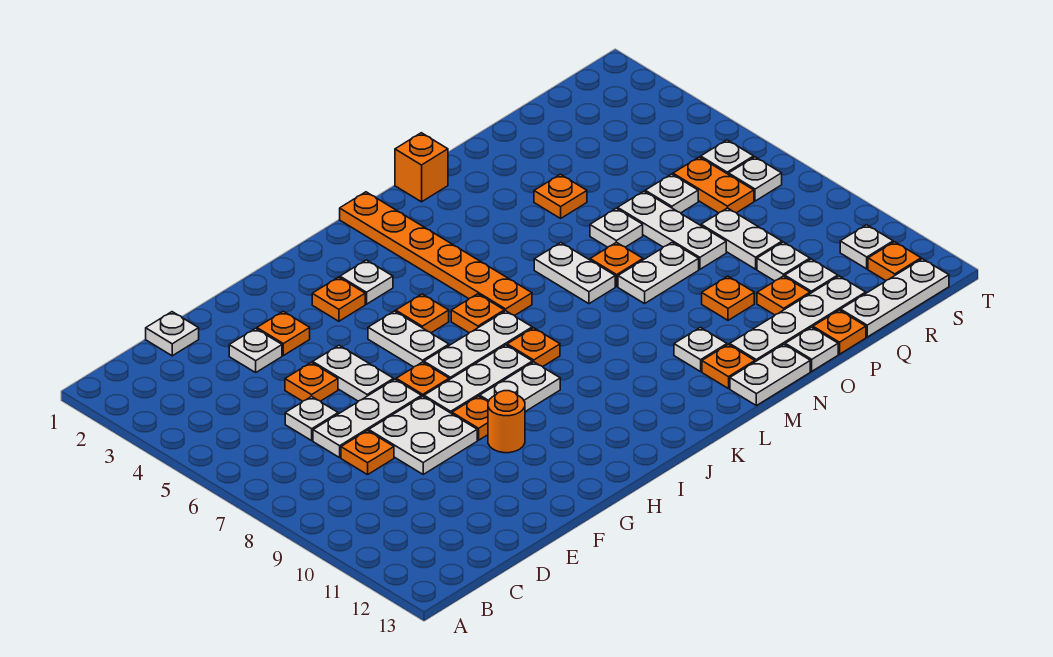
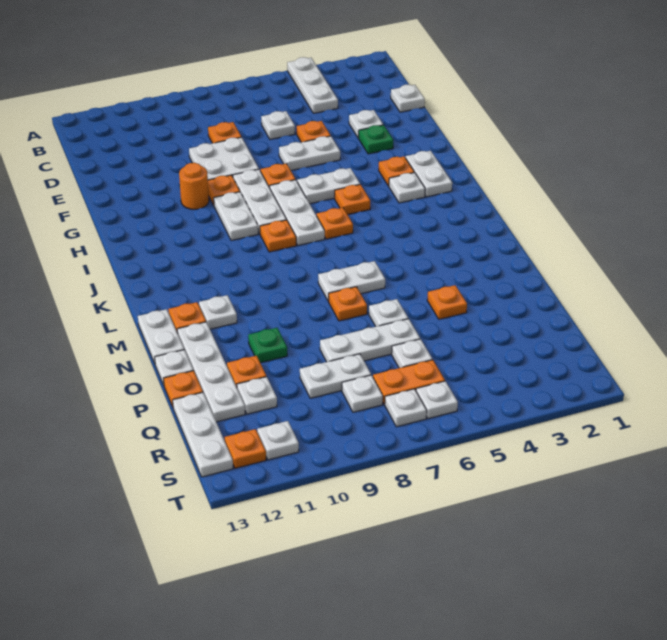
white plate D7:F7 level 1 -> white plate A4:C4 level 1
orange plate F3 level 1 -> green plate F3 level 1
orange plate K1:K6 level 1 -> none
orange brick M1 level 1 -> none
white plate N8:O8 level 1 -> white plate H2:I2 level 1
orange plate O10 level 1 -> green plate O10 level 1
white plate Q10 level 1 -> white plate R8 level 1

